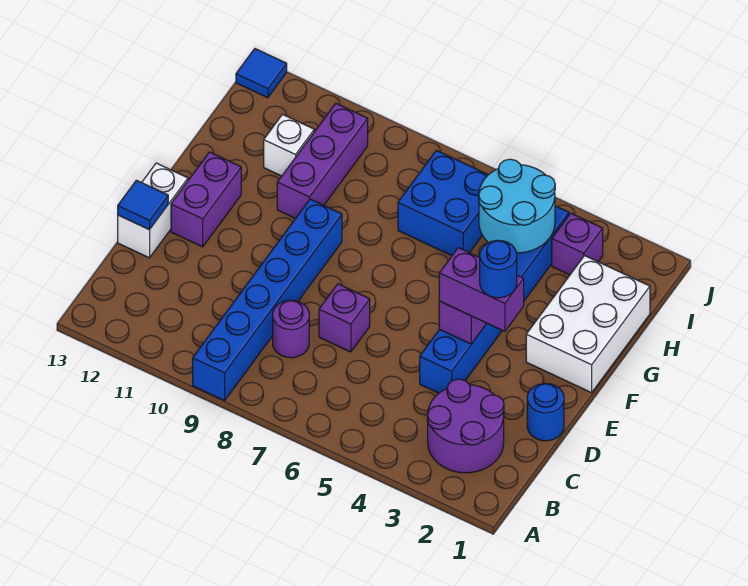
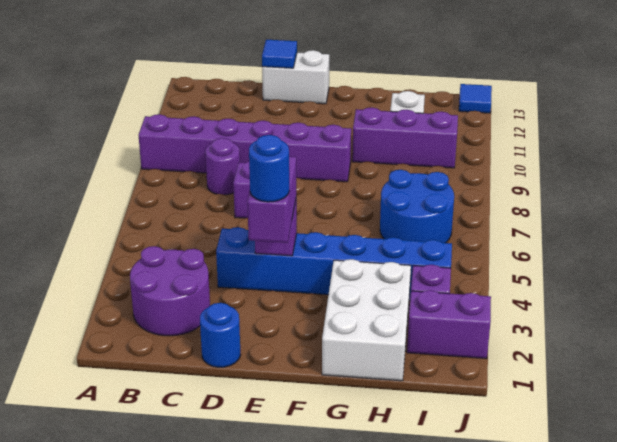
blue brick A9:F9 level 1 -> purple brick A9:F9 level 1
purple brick E12:F12 level 1 -> purple brick I2:J2 level 1
white brick F1:H2 level 1 -> white brick G1:H3 level 1
cyan round brick H4:I5 level 2 -> none
blue brick H6:I7 level 1 -> blue round brick H6:I7 level 1

